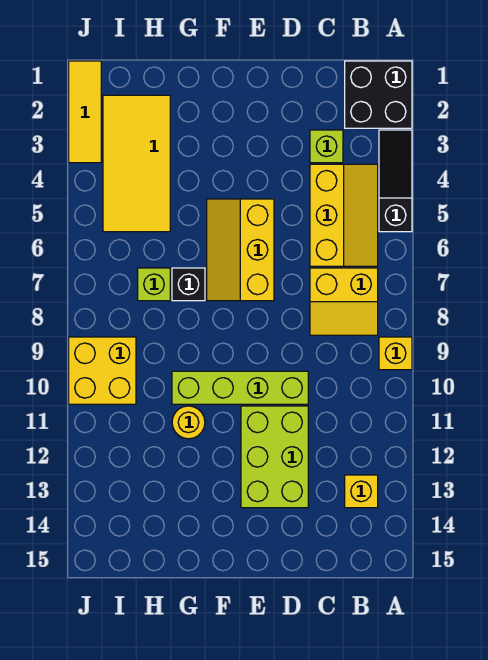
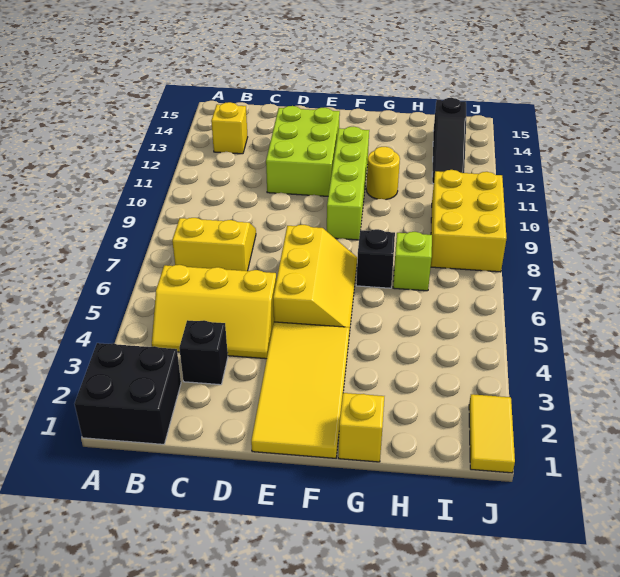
black slope A3:A5 level 1 top 5 -> black slope I12:I14 level 1 top 14
yellow brick A9 level 1 -> yellow brick G1 level 1
yellow slope B4:C6 level 1 top C -> yellow slope B4:D5 level 1 top 5
lime brick C3 level 1 -> black brick C3 level 1
lime brick D10:G10 level 1 -> lime brick F9:F12 level 1
yellow tile H2:I5 level 1 -> yellow tile E1:F4 level 1
yellow brick I9:J10 level 1 -> yellow brick I8:J10 level 1
yellow tile J1:J3 level 1 -> yellow tile J1:J2 level 1

